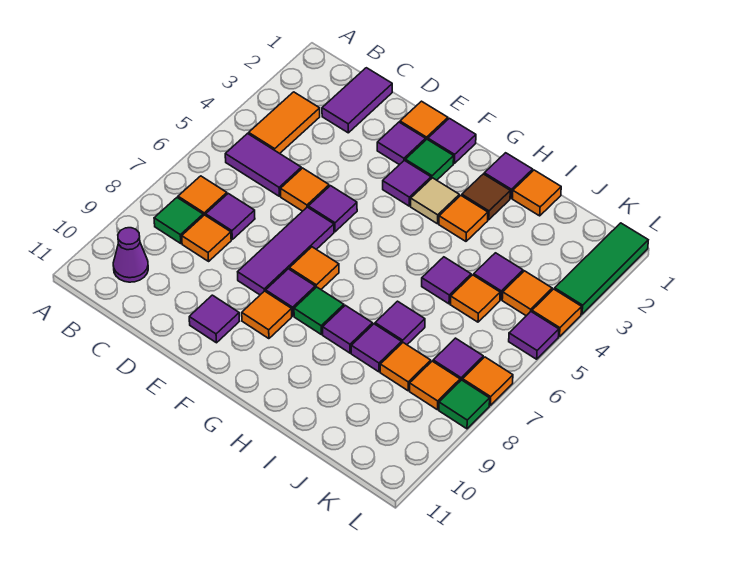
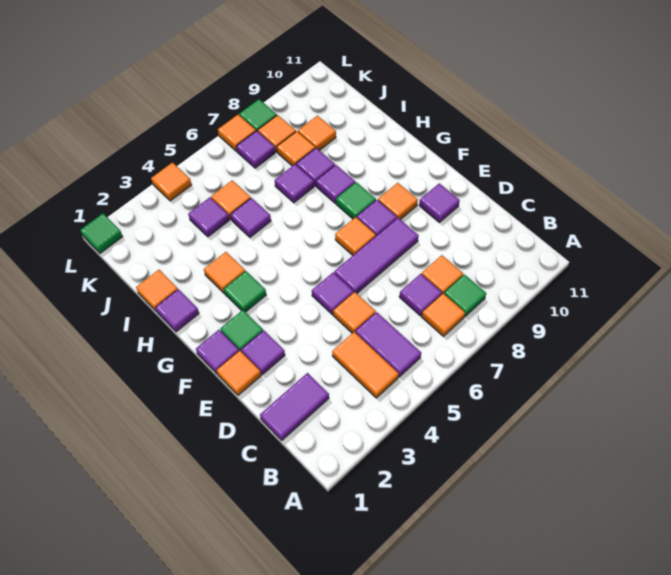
orange tile B3:B4 level 1 -> orange tile B4:C4 level 1
purple cone B10 level 1 -> none
purple tile F3 level 1 -> none
tan tile G3 level 1 -> green tile G3 level 1
brown tile H2 level 1 -> none
orange tile K4 level 1 -> orange tile J9 level 1
green tile L1:L3 level 1 -> green tile L1 level 1
purple tile L5 level 1 -> none

